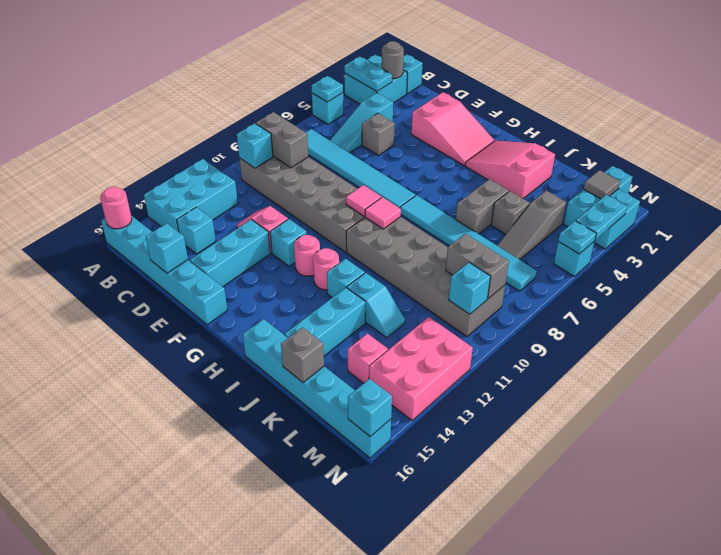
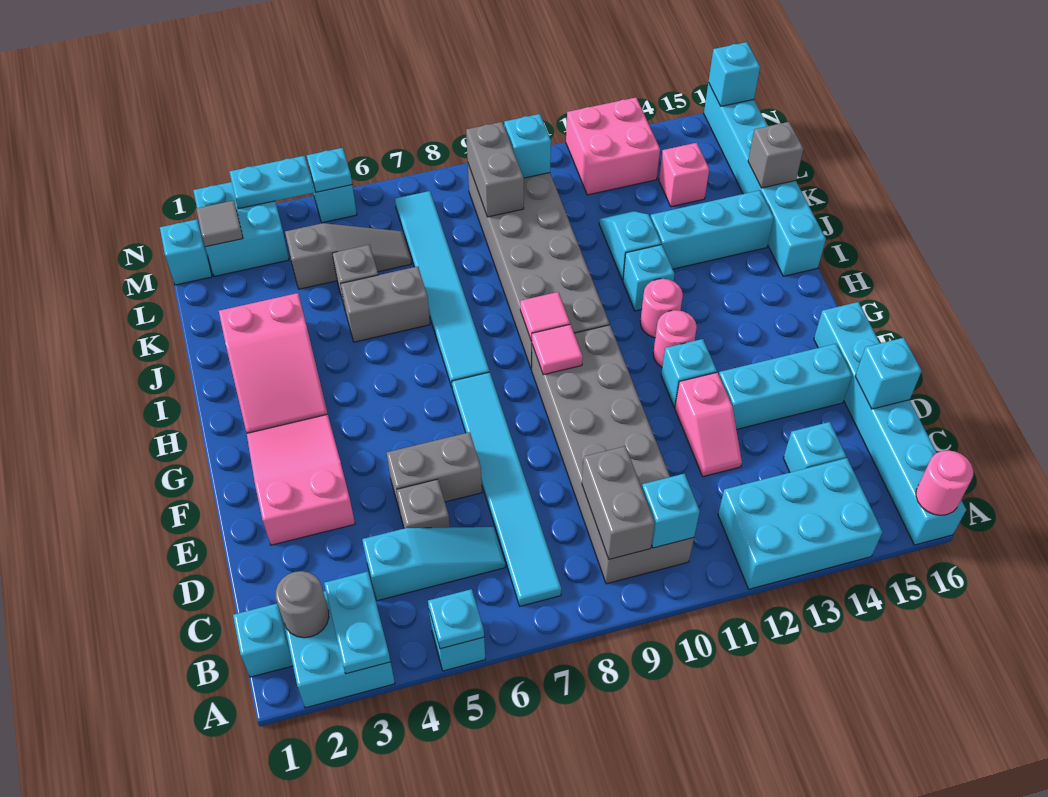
none -> grey brick E5:E6 level 1
pink brick M12:N14 level 1 -> pink brick M12:N13 level 1

